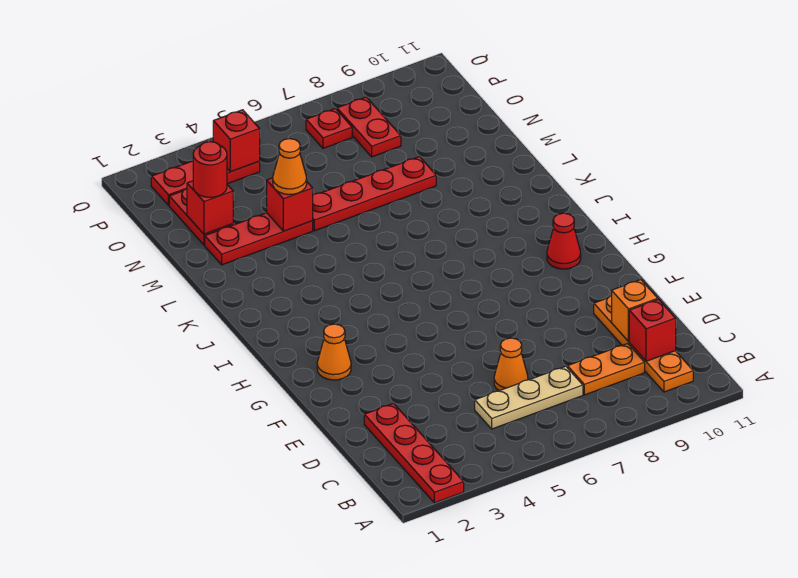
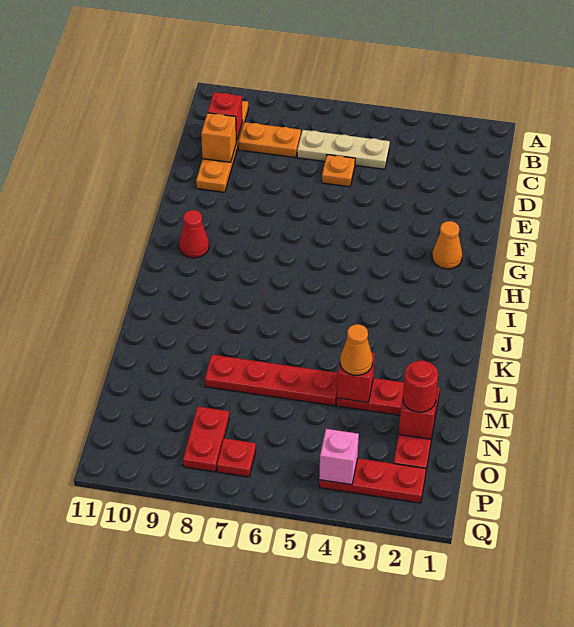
red plate A2:D2 level 1 -> none
orange cone D6 level 1 -> orange plate D6 level 1
red brick P4 level 2 -> pink brick P4 level 2

